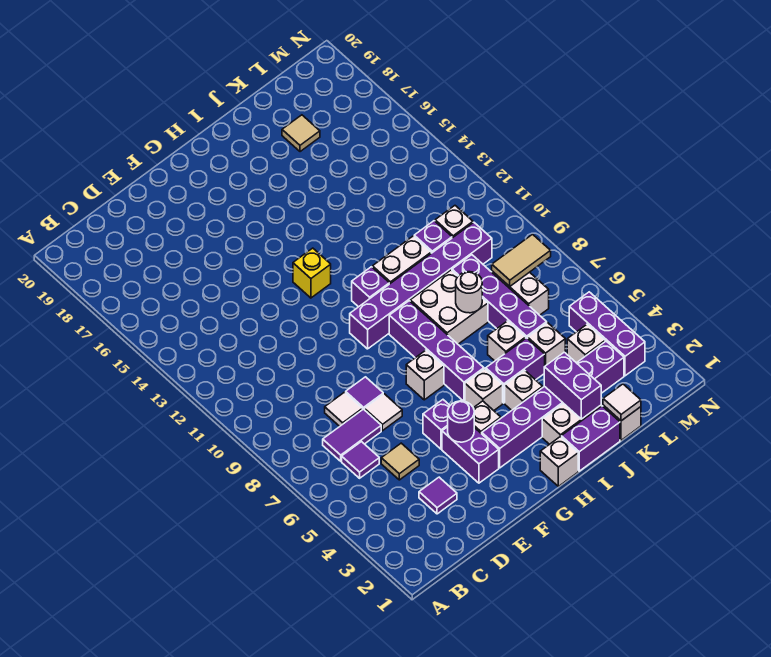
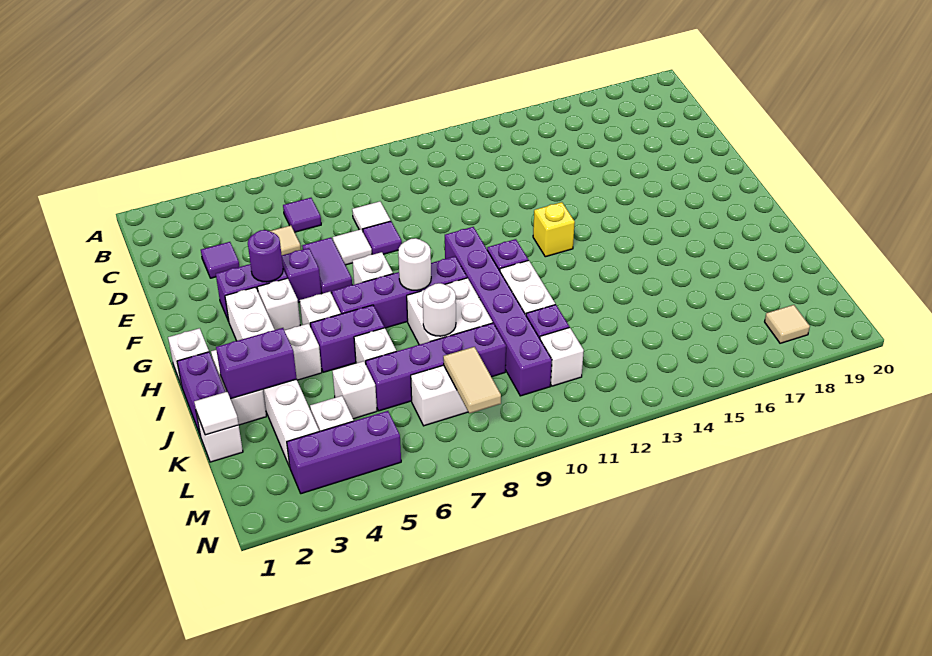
purple tile C7:D7 level 1 -> purple tile E6:F6 level 1
purple brick G3:L3 level 1 -> white brick G3:L3 level 1
none -> white round brick H8 level 2
purple brick I5:J5 level 1 -> purple brick I5:I6 level 1
tan tile K18 level 1 -> tan tile M18 level 1

